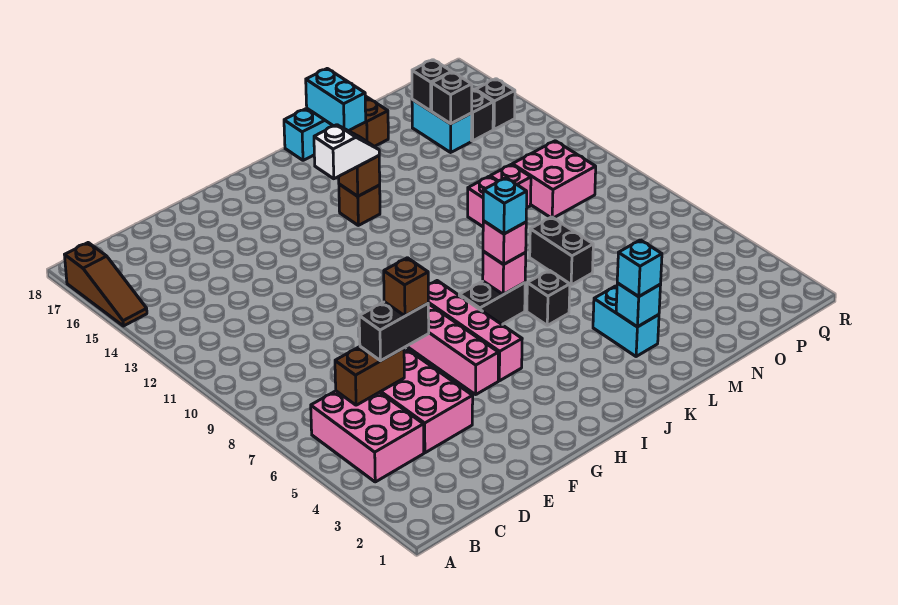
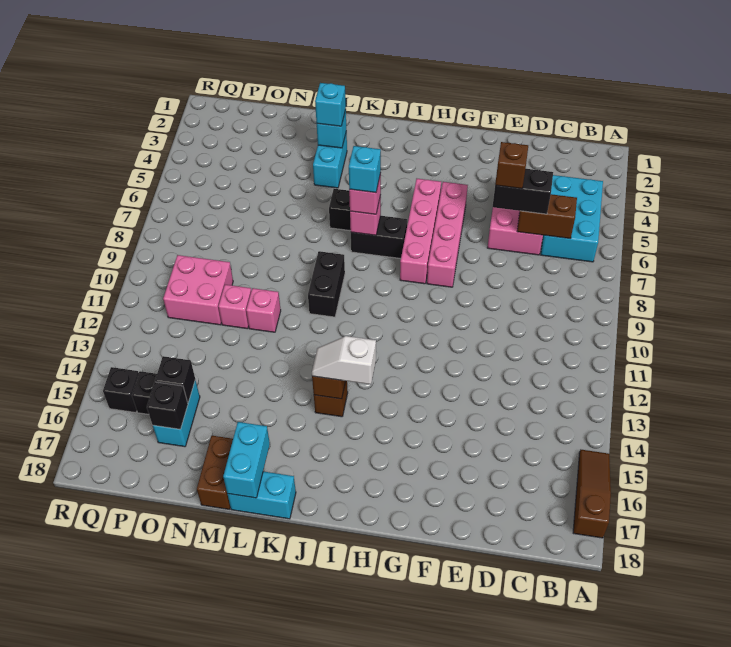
pink brick B4:C6 level 1 -> cyan brick B4:C6 level 1
black brick M7:M8 level 1 -> black brick K9:K10 level 1

